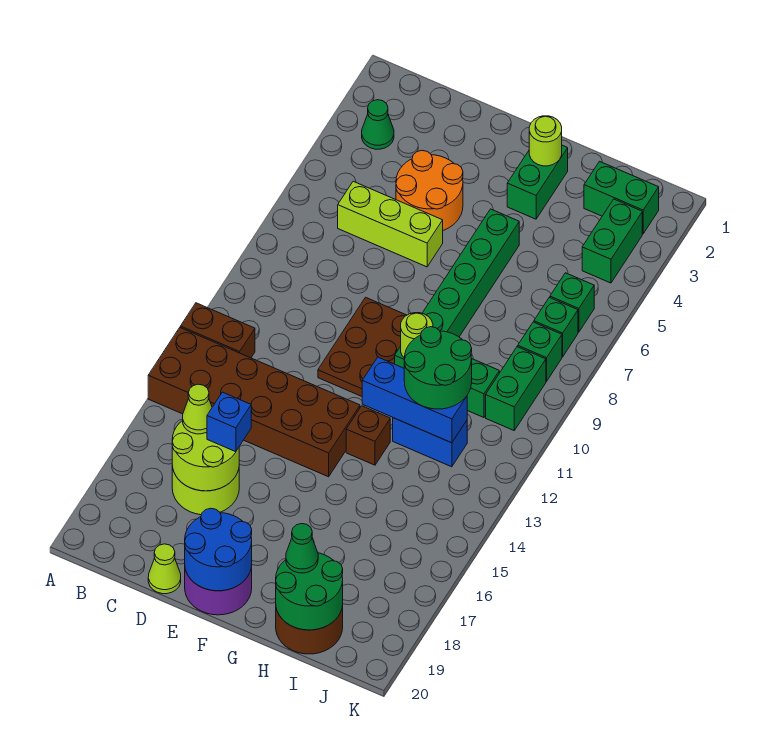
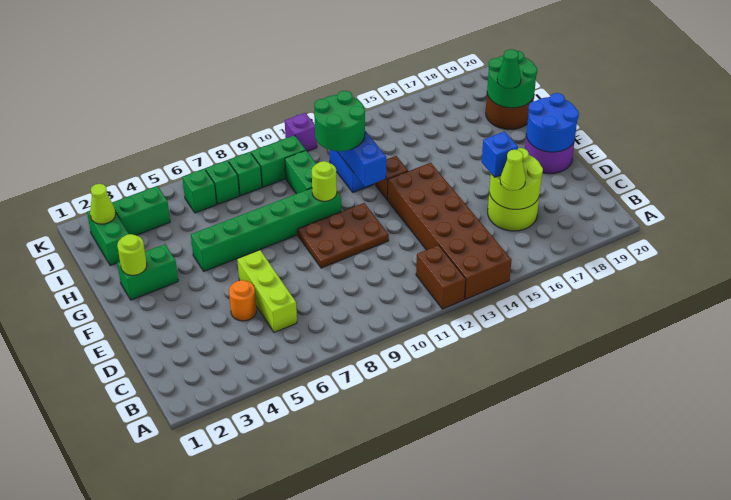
green cone B3 level 1 -> none
orange round brick D4:E5 level 1 -> orange round brick D5 level 1
lime cone D20 level 1 -> lime cone J2 level 2
none -> purple brick K11 level 1

